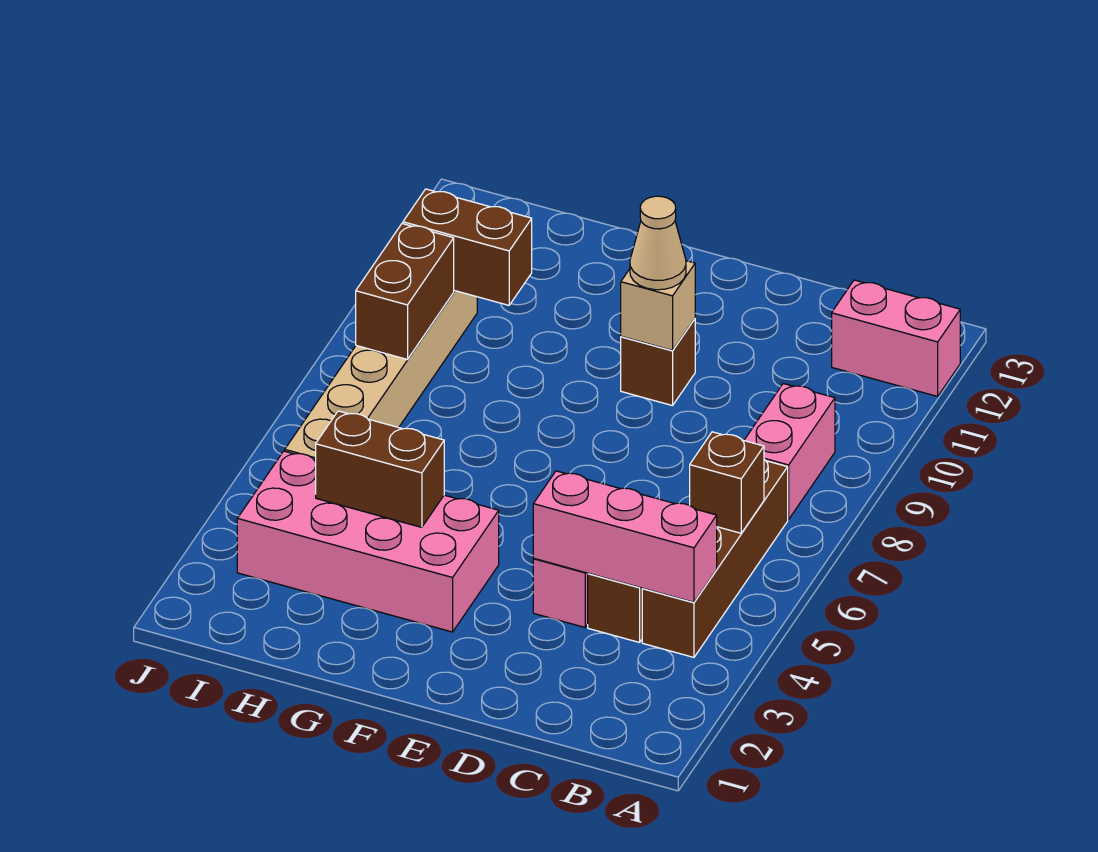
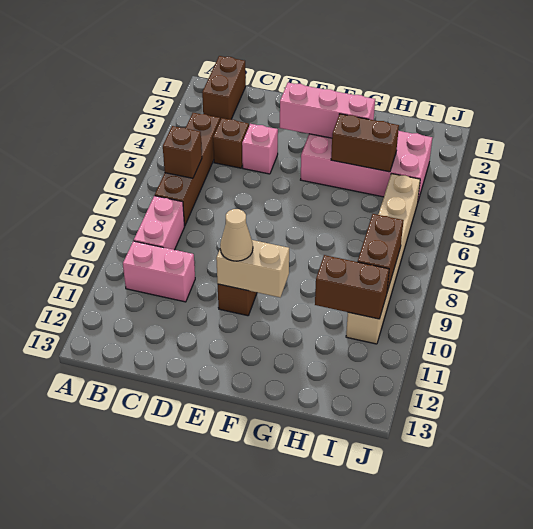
pink brick A12:B12 level 1 -> pink brick B10:C10 level 1
none -> brown brick B1:B2 level 1
pink brick B4:D4 level 2 -> pink brick E3:G3 level 2
tan brick E10 level 2 -> tan brick E10:F10 level 2

